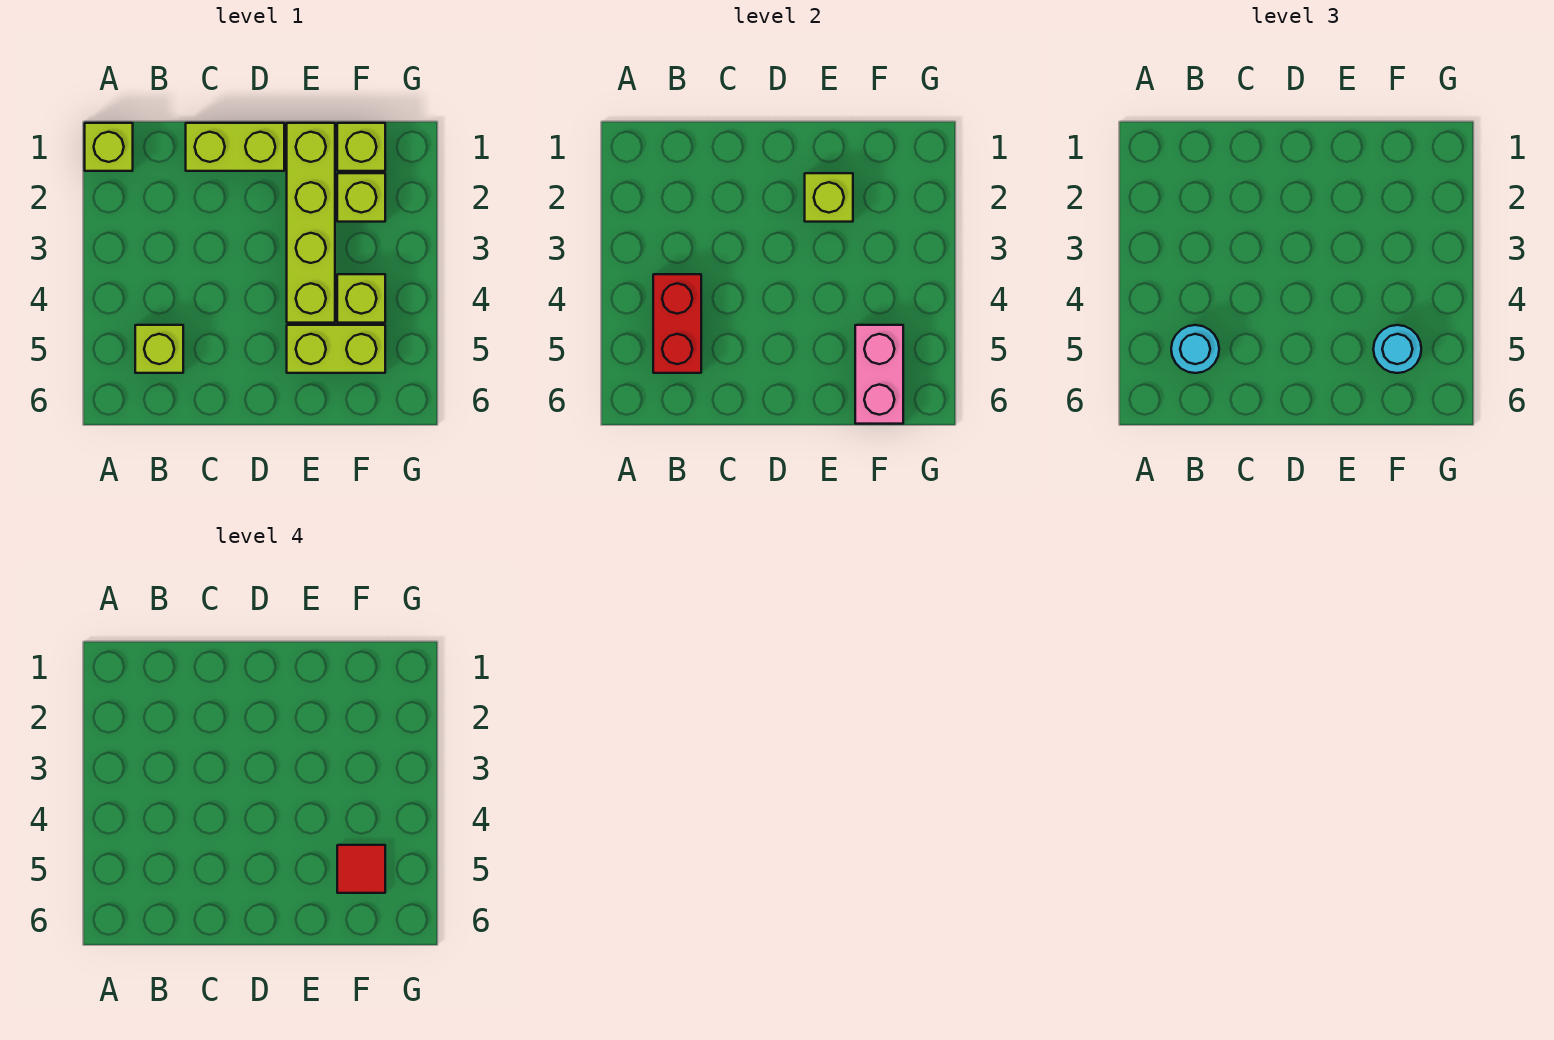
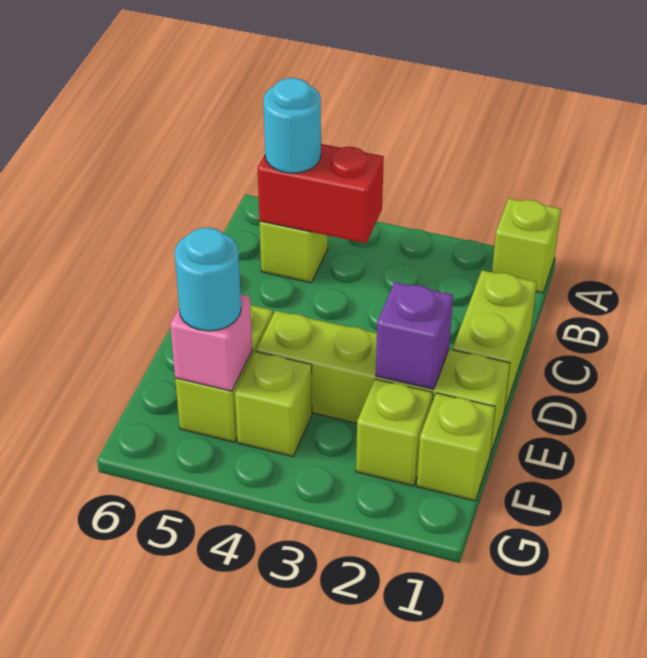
lime brick E2 level 2 -> purple brick E2 level 2
pink brick F5:F6 level 2 -> pink brick F5 level 2
red tile F5 level 4 -> none

